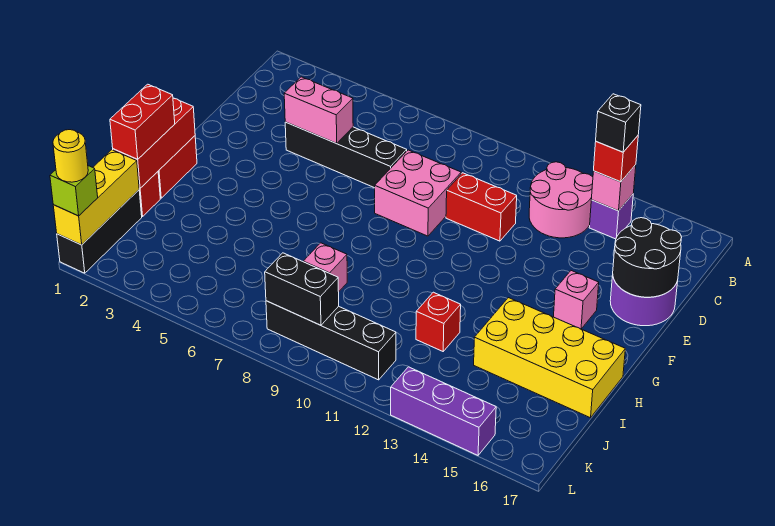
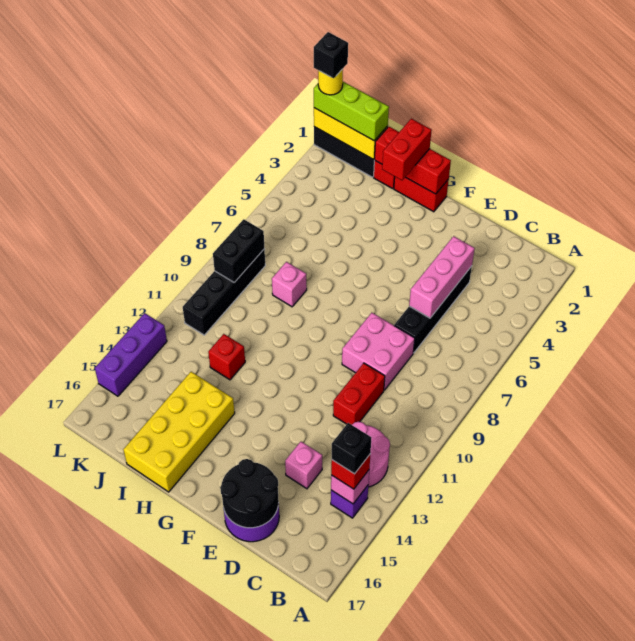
pink brick D4:D5 level 2 -> pink brick D4:D6 level 2
pink brick F15 level 1 -> pink brick D14 level 1
red brick H1:I1 level 3 -> red brick H1:H2 level 3
lime brick L1 level 3 -> lime brick J1:L1 level 3
none -> black brick L1 level 5

